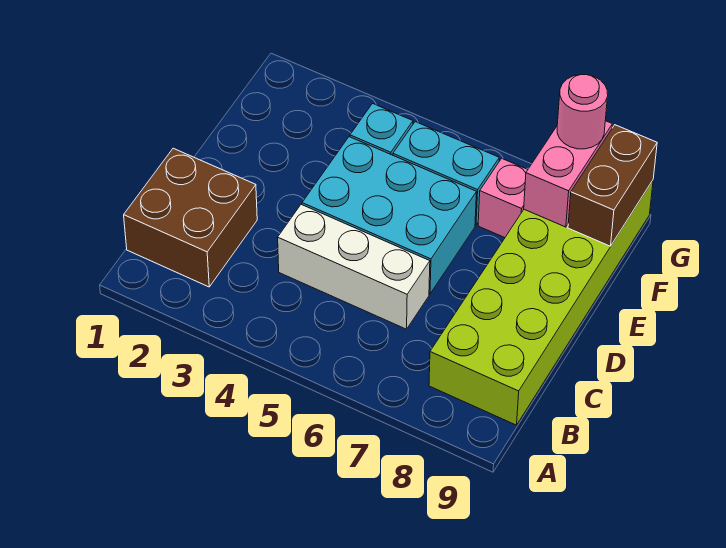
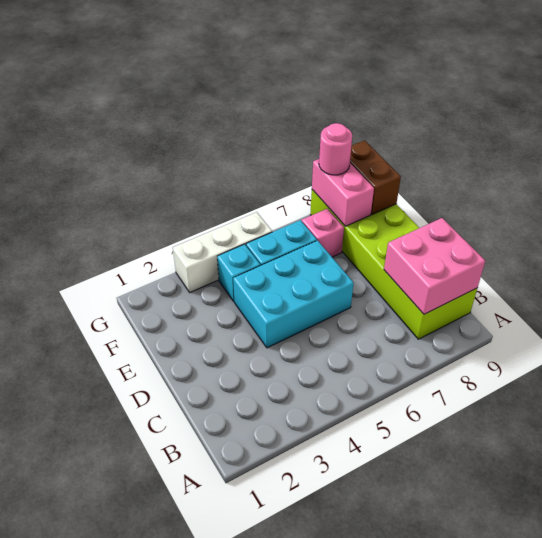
brown brick B1:C2 level 1 -> none
none -> pink brick B8:C9 level 2
white brick C4:C6 level 1 -> white brick G3:G5 level 1

